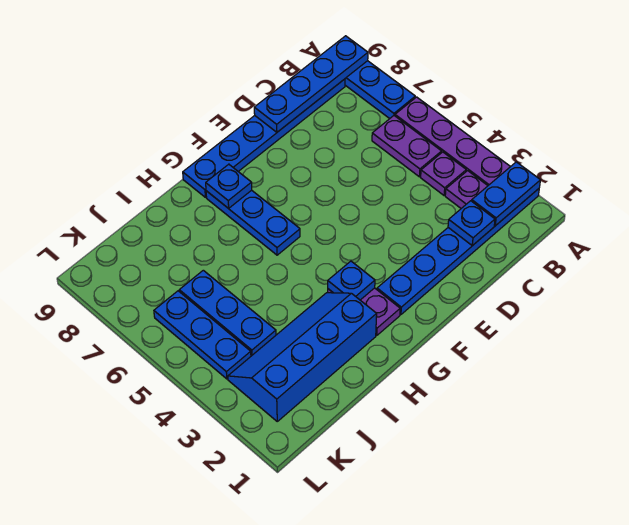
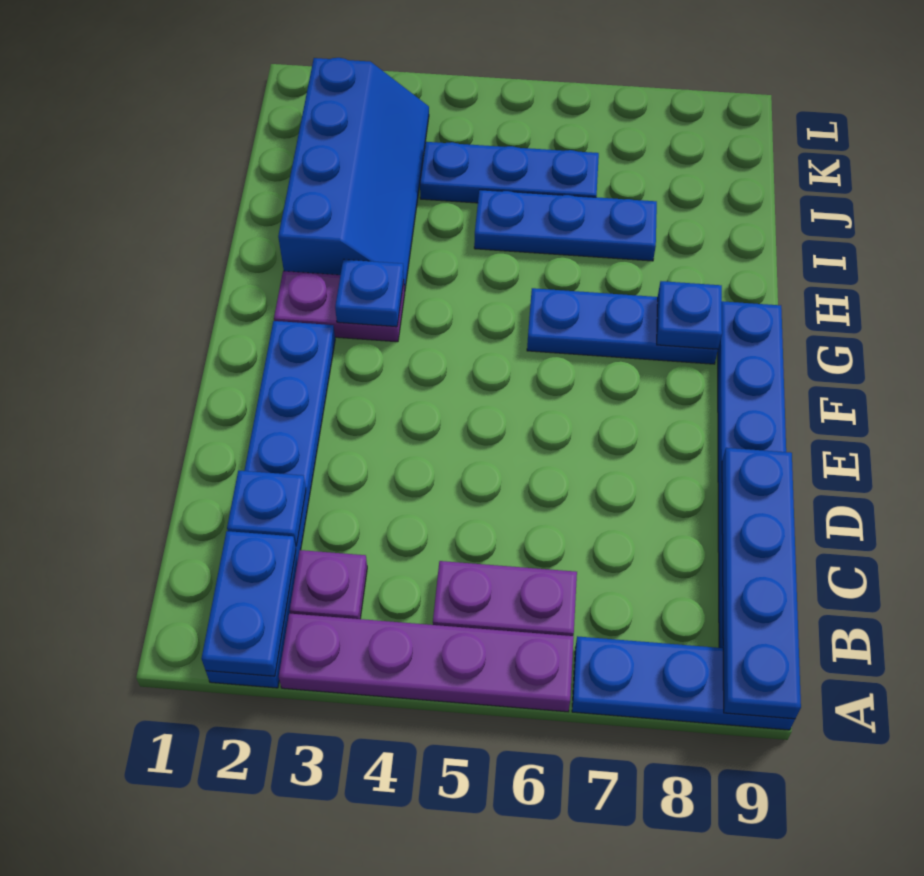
purple plate B4 level 1 -> none
blue plate K4:K6 level 1 -> blue plate I5:I7 level 1

